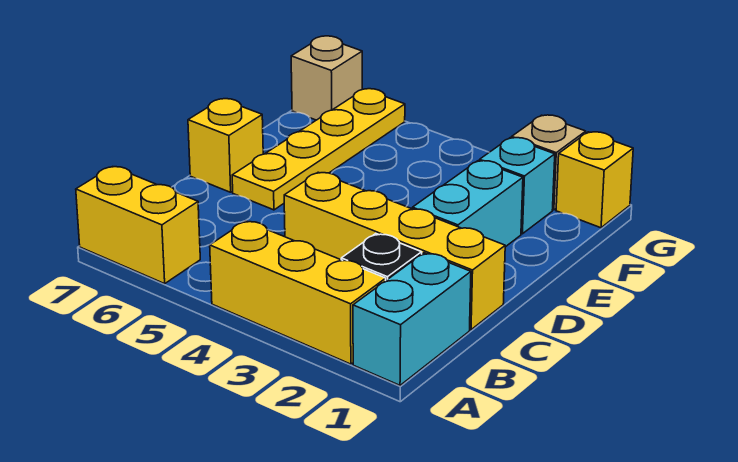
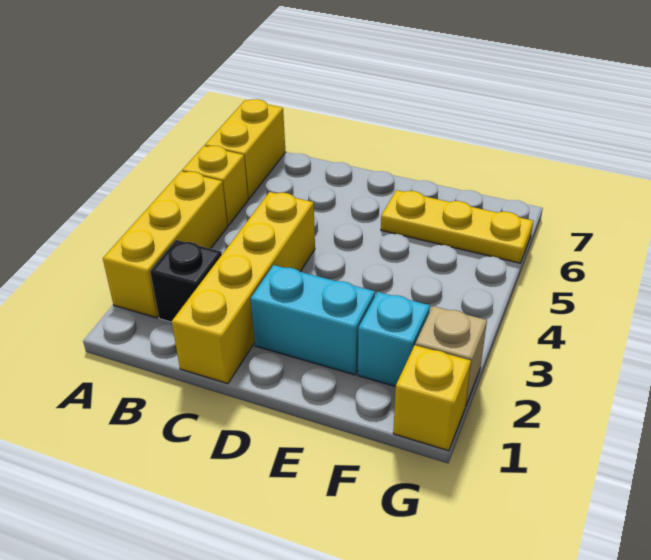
cyan brick A1:B1 level 1 -> none
yellow plate D6:G6 level 1 -> yellow plate E6:G6 level 1
yellow brick D7 level 1 -> yellow brick A5 level 1
tan brick G7 level 1 -> none

